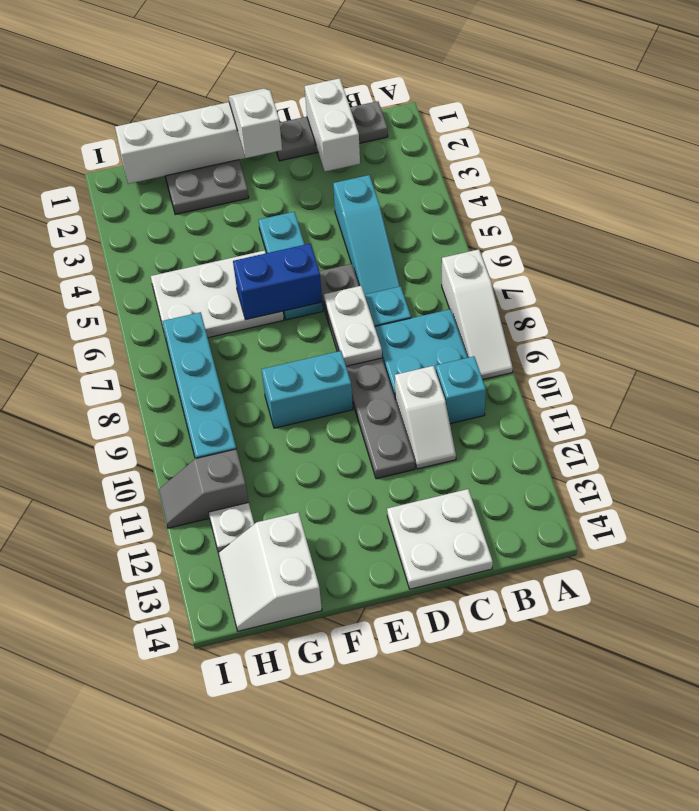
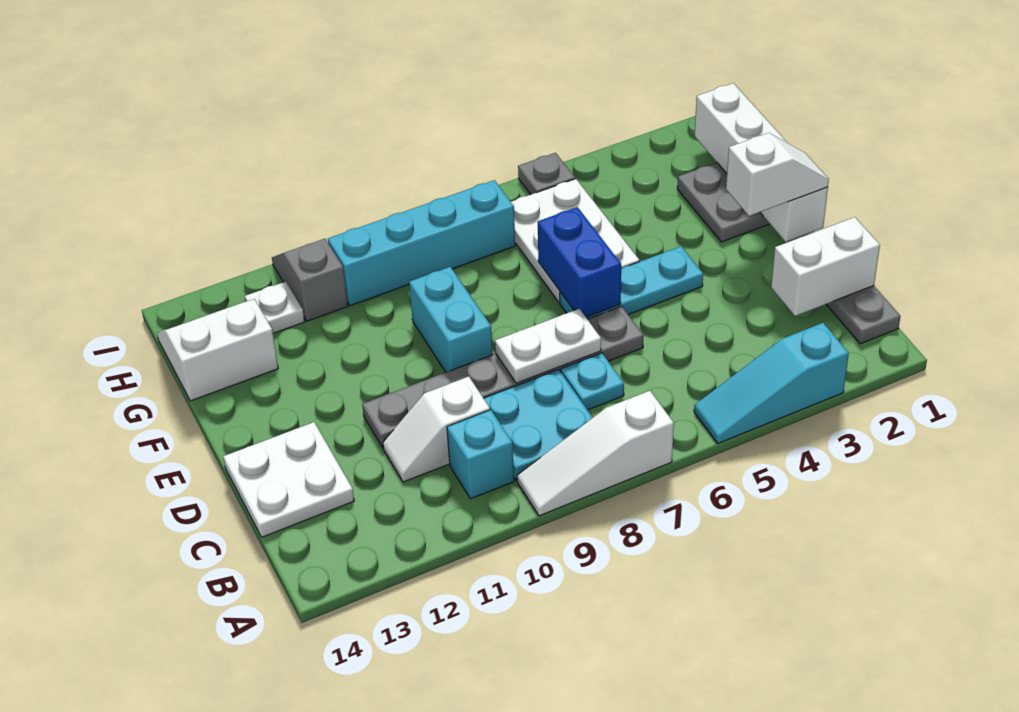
cyan slope C4:C6 level 1 top 4 -> cyan slope A3:A5 level 1 top 3
none -> grey plate I5 level 1

